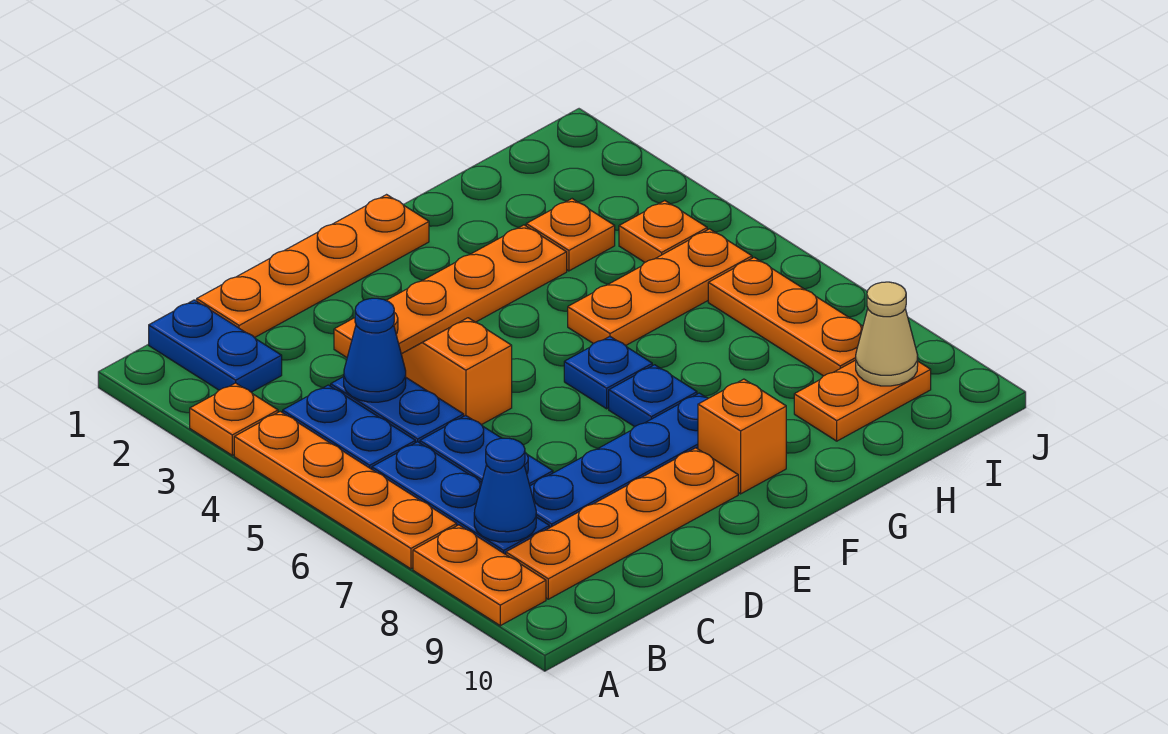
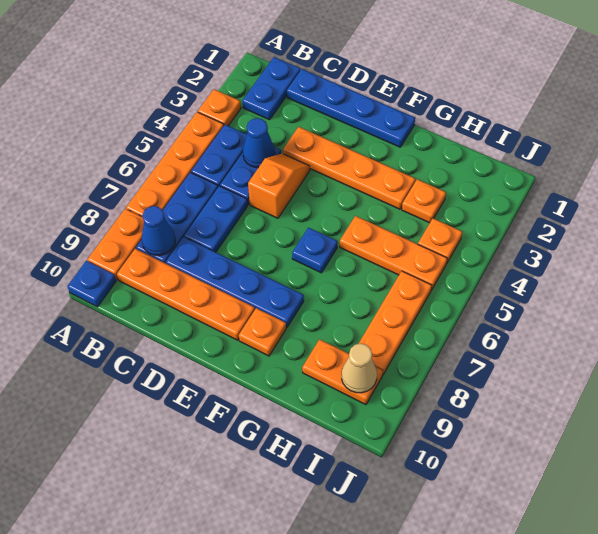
orange plate C1:F1 level 1 -> blue plate C1:F1 level 1
blue plate F7 level 1 -> blue plate A10 level 1
orange brick F9 level 1 -> orange plate F9 level 1

